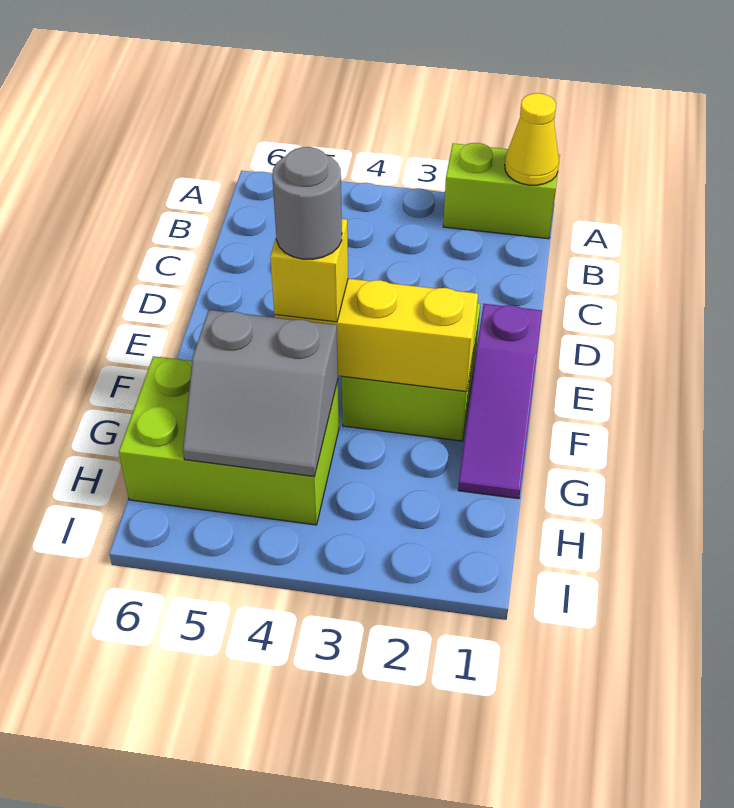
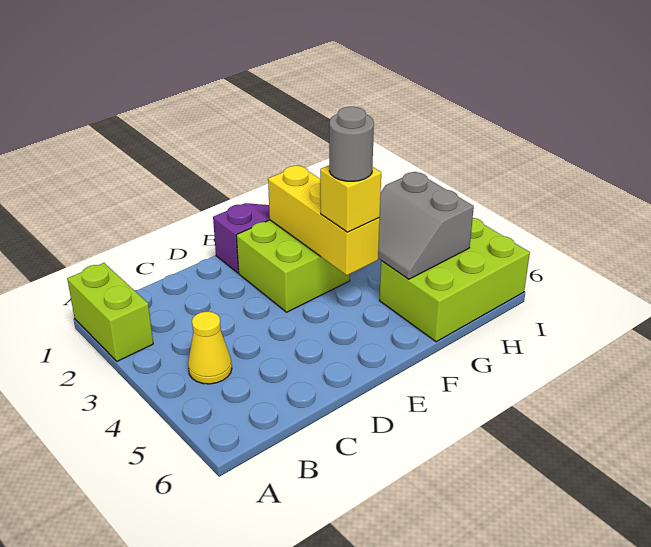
yellow cone A1 level 2 -> yellow cone B4 level 1
lime brick G4:H6 level 1 -> lime brick G5:I6 level 1
grey slope G4:H5 level 2 top G -> grey slope G4:H5 level 2 top H

